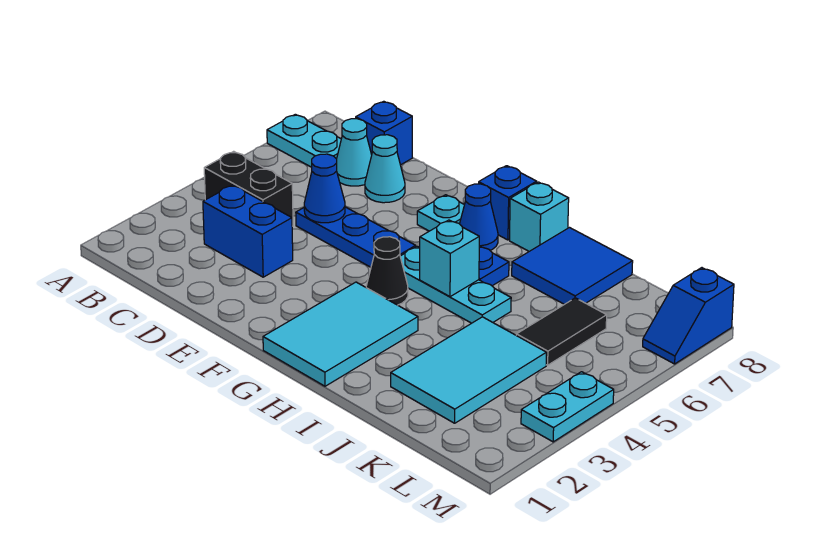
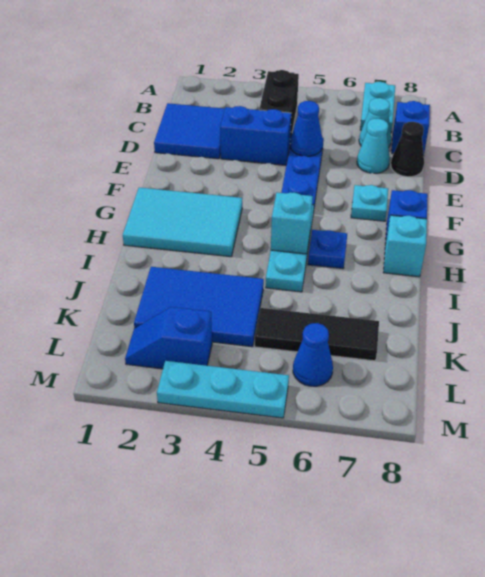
blue brick C3:D3 level 1 -> blue brick D3:D4 level 1
black cone G4 level 1 -> black cone D8 level 1
blue cone G7 level 1 -> blue cone L6 level 1
blue tile I7:J8 level 1 -> blue tile C1:D2 level 1
cyan tile J2:K4 level 1 -> blue tile J2:K4 level 1
black tile K5:K6 level 1 -> black tile K5:K7 level 1
cyan plate M3:M4 level 1 -> cyan plate M3:M5 level 1
blue slope M7:M8 level 1 top 8 -> blue slope L2:L3 level 1 top 3

